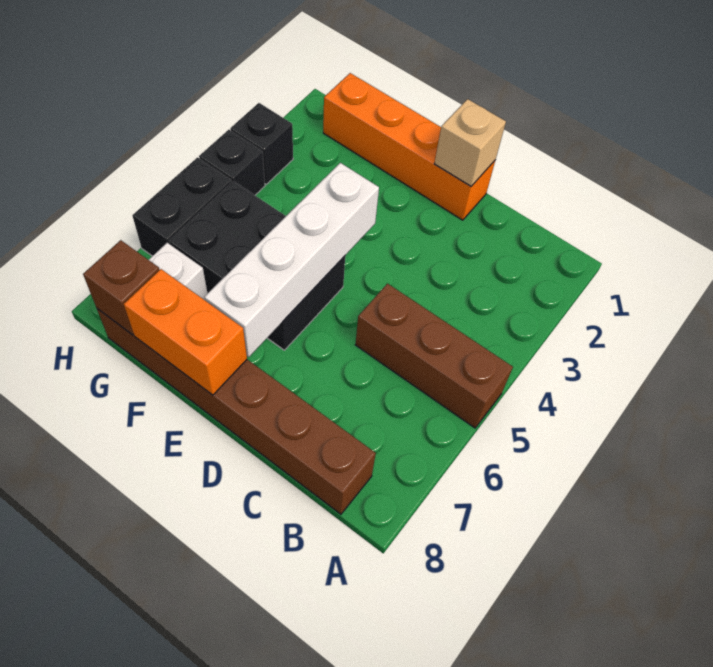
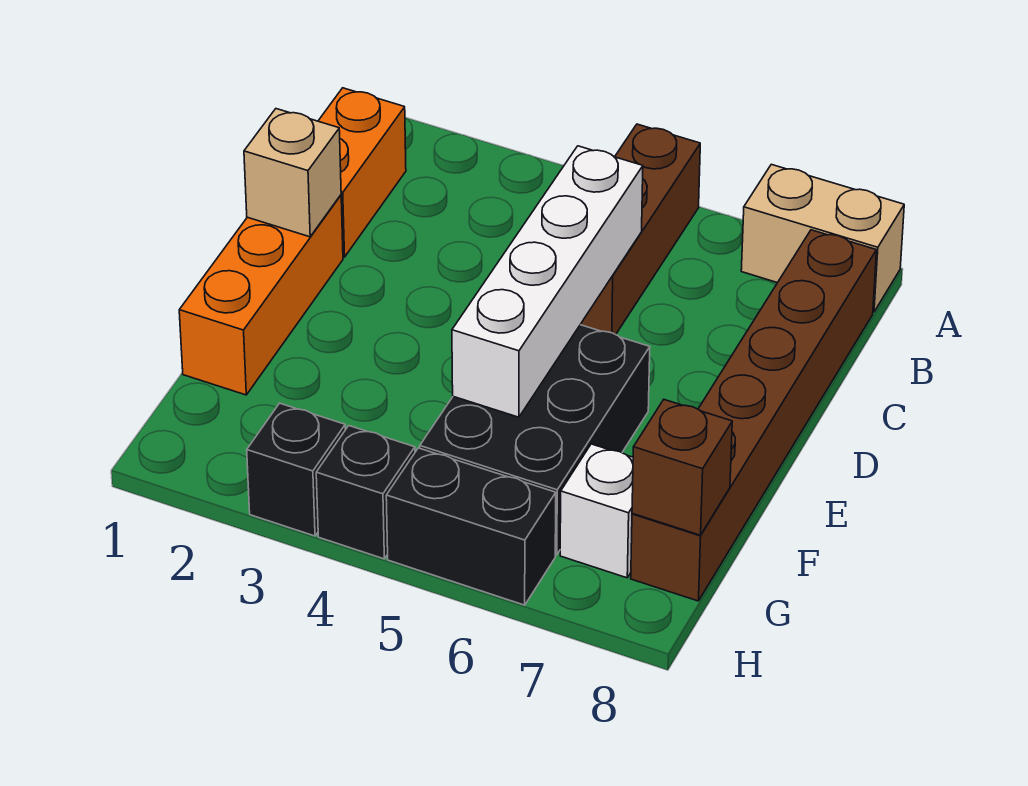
none -> tan brick A7:A8 level 1
orange brick D1:G1 level 1 -> orange brick D1:F1 level 1
white brick E4:E7 level 2 -> white brick C5:F5 level 2
orange brick E8:F8 level 2 -> orange brick B1:C1 level 1

